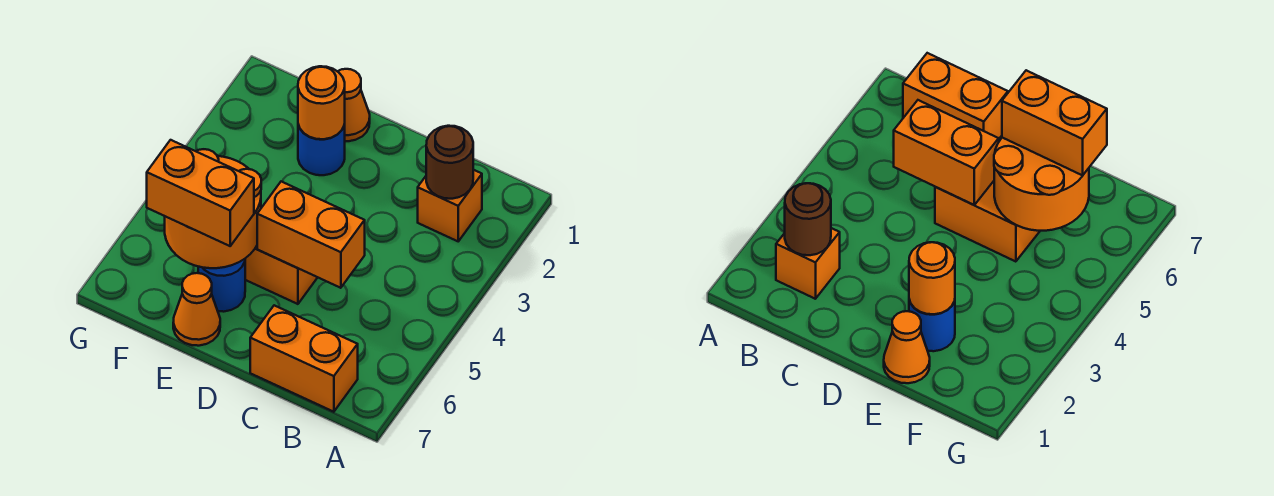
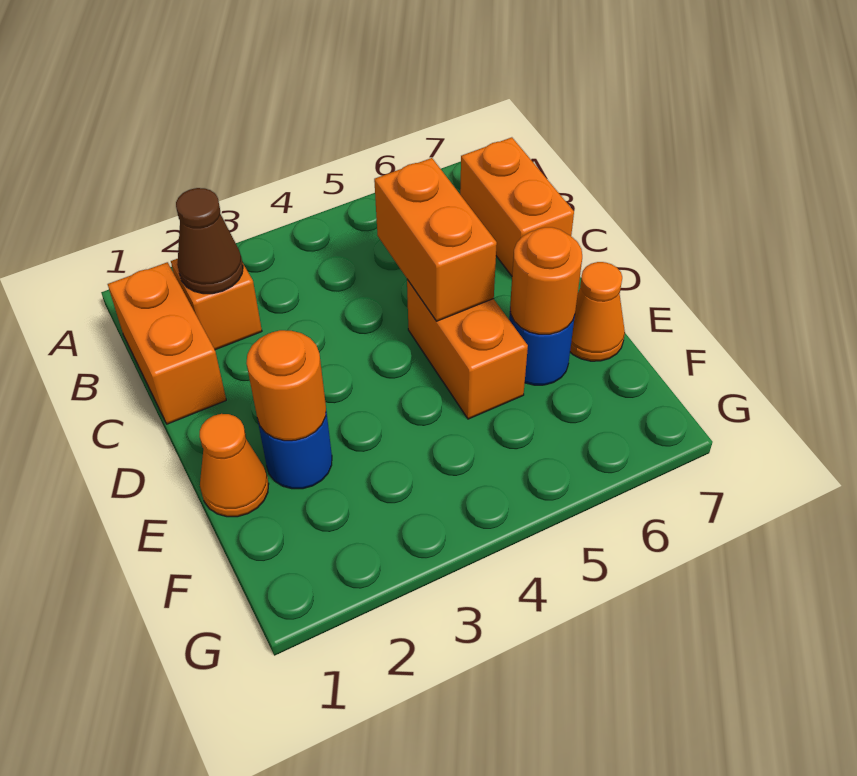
brown round brick B2 level 2 -> brown cone B2 level 2
orange round brick E5:F6 level 2 -> orange round brick E6 level 2
orange brick E6:F6 level 3 -> orange brick B1:C1 level 1

